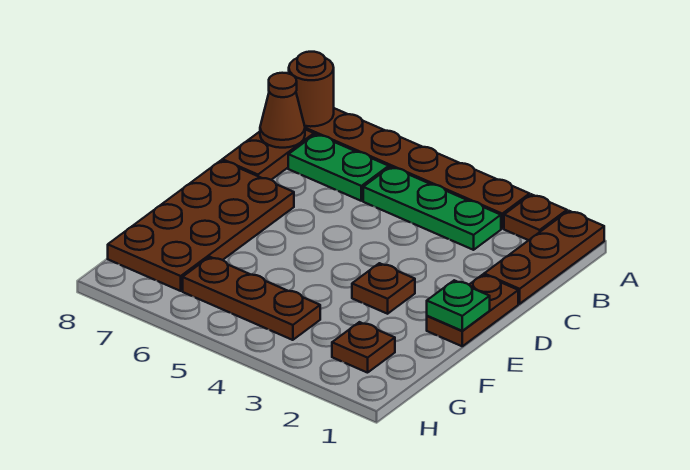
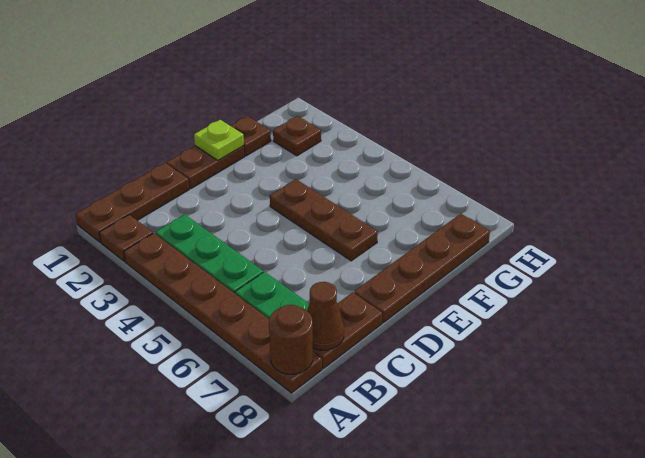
brown plate D7:G8 level 1 -> brown plate D8:G8 level 1
green plate E1 level 2 -> lime plate E1 level 2
brown plate E3 level 1 -> brown plate F1 level 1
brown plate G4:G6 level 1 -> brown plate E4:E6 level 1

